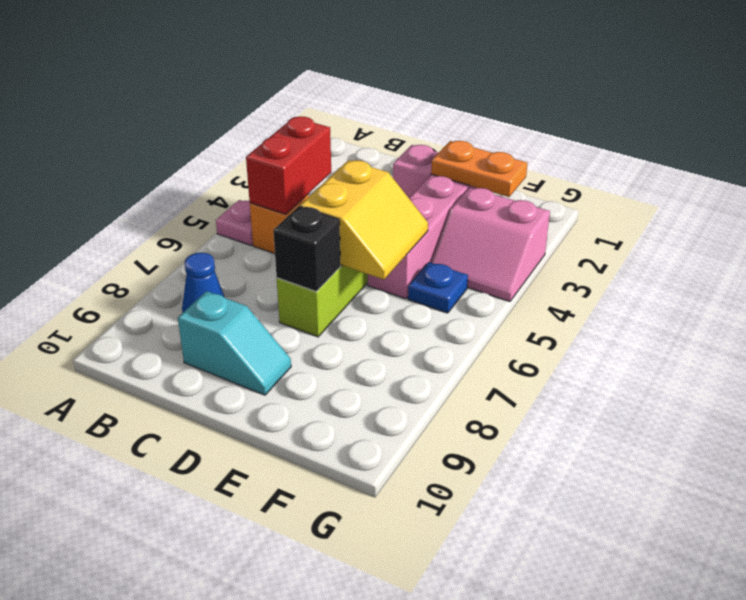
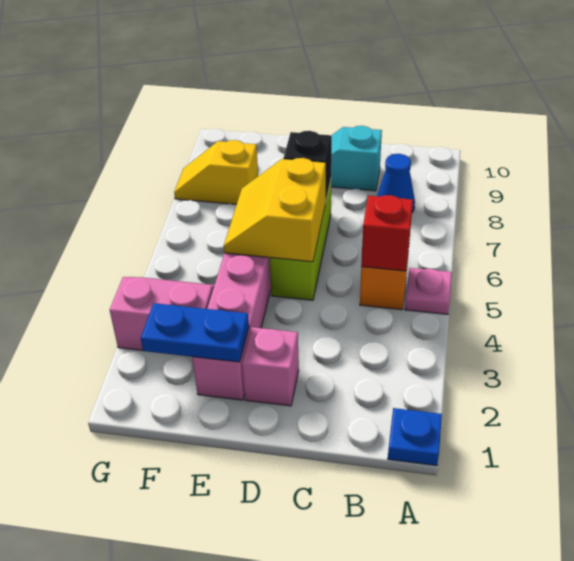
red brick B4:B5 level 2 -> red brick B5 level 2
orange plate E2:F2 level 2 -> blue plate E2:F2 level 2
blue plate F5 level 1 -> blue plate A1 level 1
none -> yellow slope F8:G8 level 1 top F

